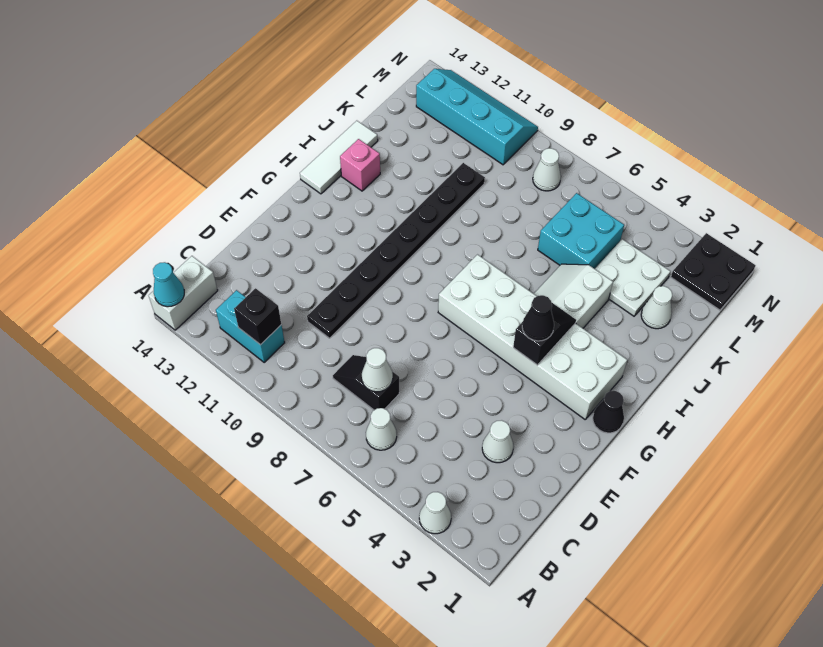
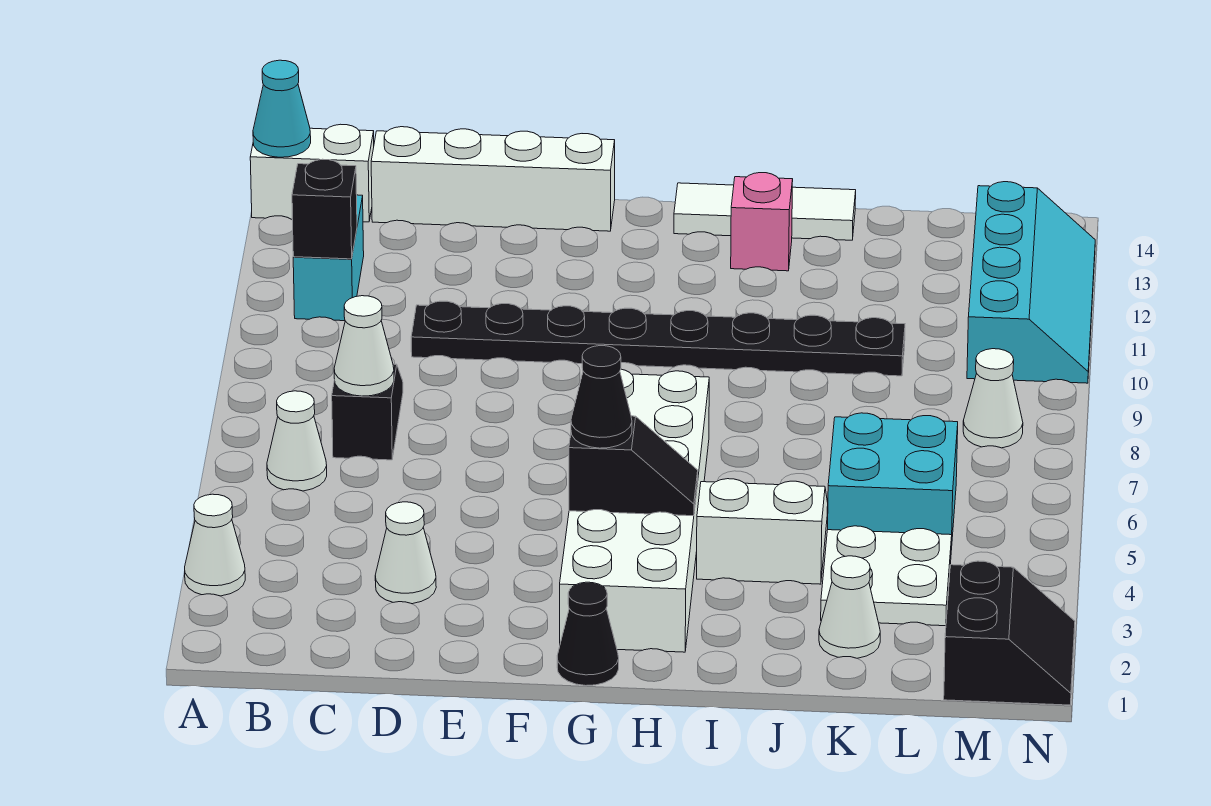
none -> white brick C14:F14 level 1
black plate M1:N2 level 1 -> black slope M1:N2 level 1 top M

